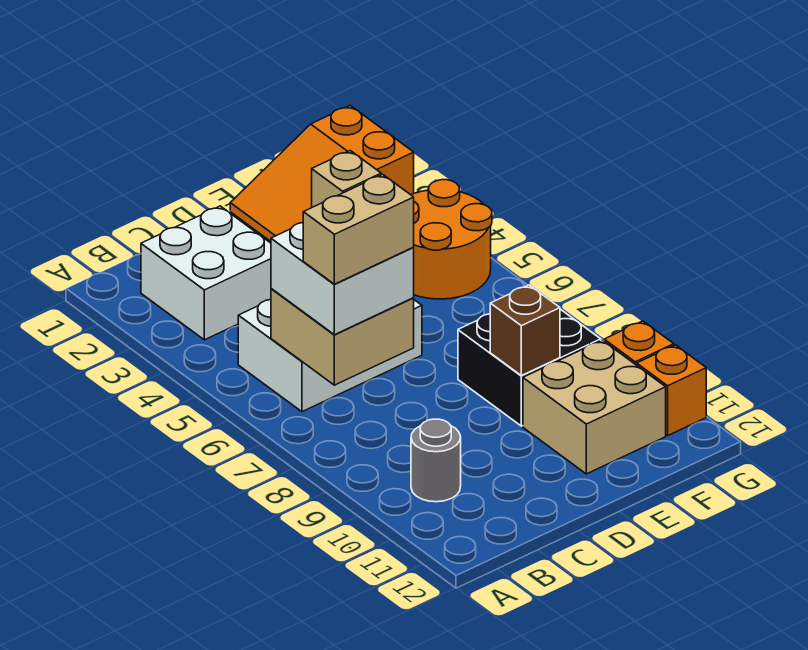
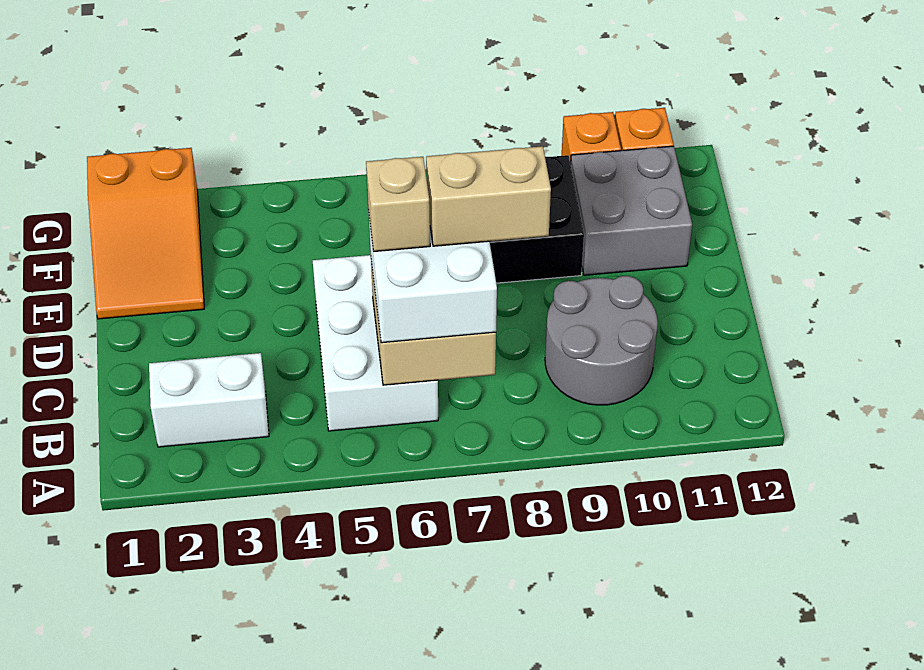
white brick B2:C3 level 1 -> white brick B2:B3 level 1
tan brick B7:C7 level 4 -> tan brick C7:C8 level 4
grey round brick B10 level 1 -> grey round brick B9:C10 level 1
brown brick E9 level 2 -> none
tan brick E10:F11 level 1 -> grey brick E10:F11 level 1
orange round brick F4:G5 level 1 -> none

